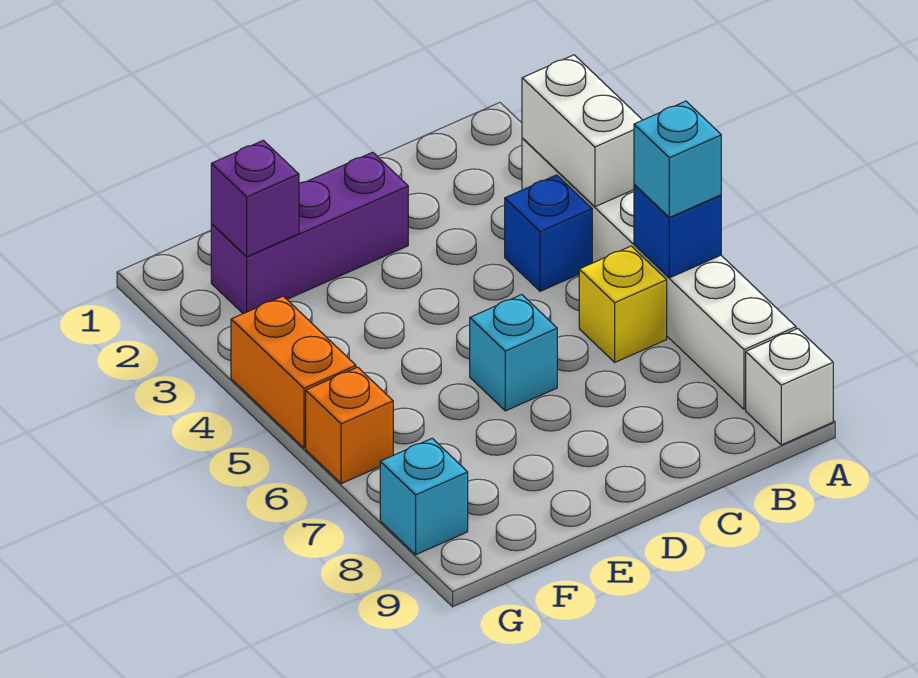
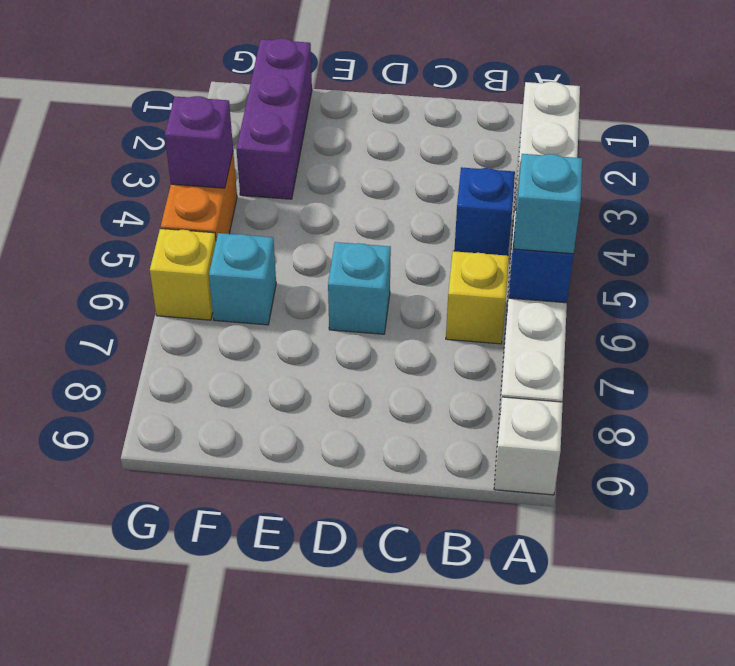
purple brick D2:F2 level 1 -> purple brick F1:F3 level 1
purple brick F2 level 2 -> purple brick G4 level 2
orange brick G6 level 1 -> yellow brick G6 level 1
cyan brick G8 level 1 -> cyan brick F6 level 1

